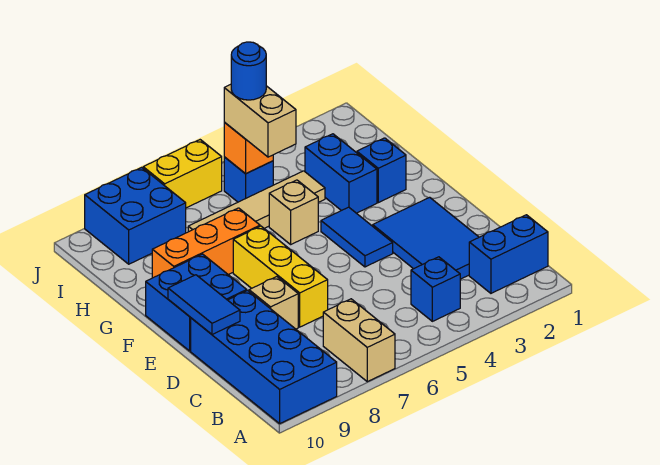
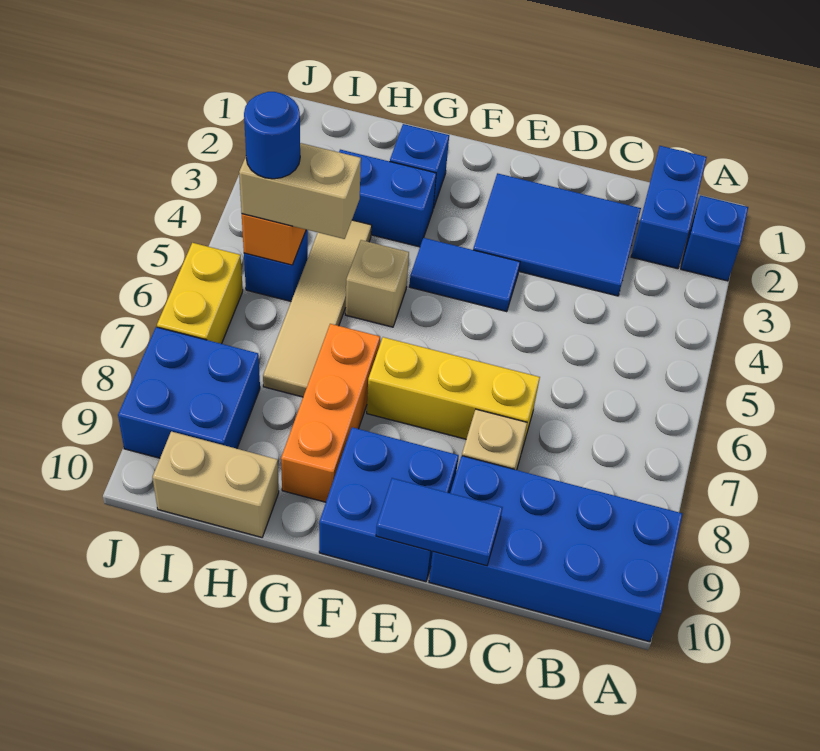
tan brick A7:B7 level 1 -> tan brick H10:I10 level 1
blue brick B4 level 1 -> blue brick A2 level 1

